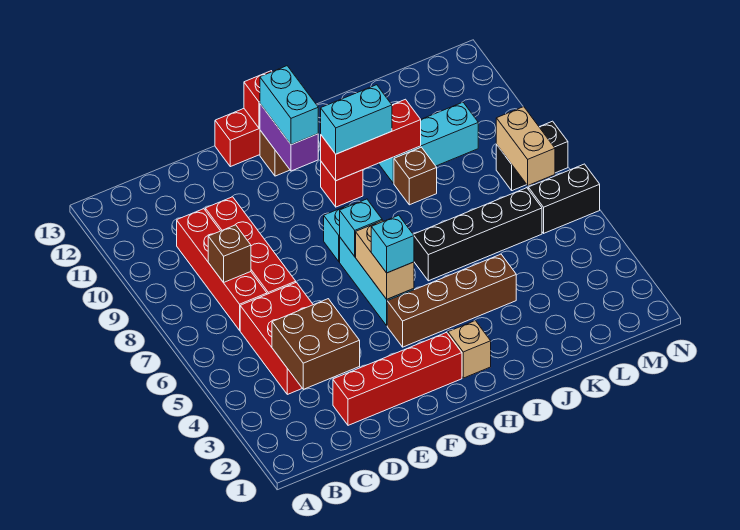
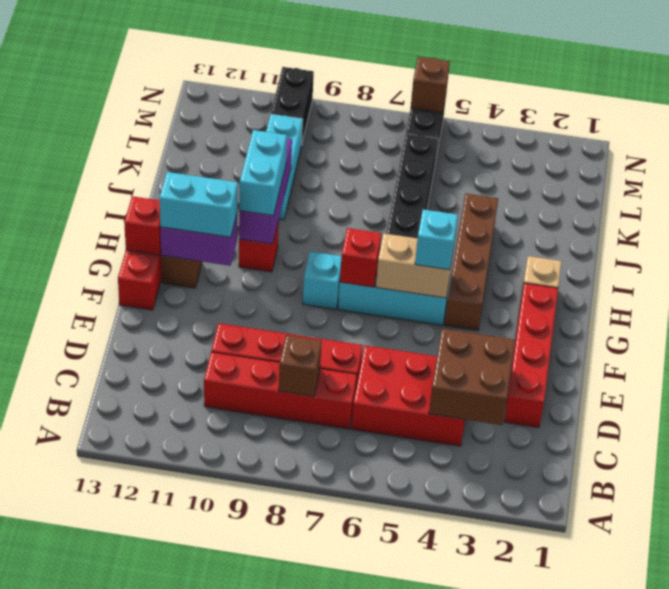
cyan brick G7 level 2 -> red brick G7 level 2
red brick H10:J10 level 2 -> purple brick H10:J10 level 2
brown brick J9 level 1 -> brown brick N6 level 2
tan brick M7:M8 level 2 -> none
black brick M8:N8 level 1 -> black brick M10:N10 level 1

